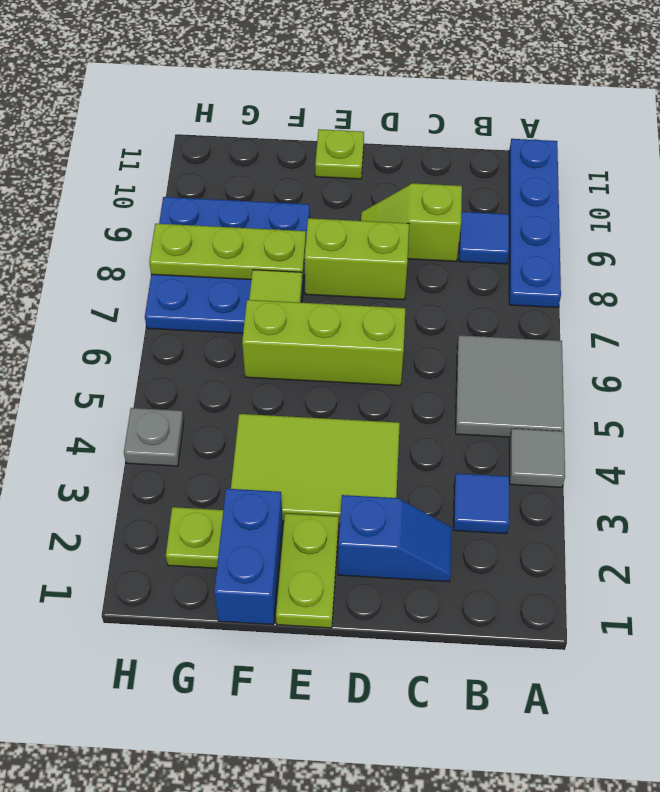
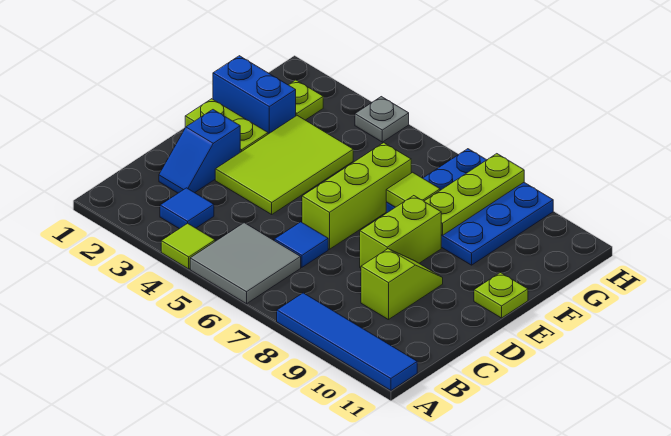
grey tile A4 level 1 -> lime tile A4 level 1
blue plate A8:A11 level 1 -> blue tile A8:A11 level 1
blue tile B9 level 1 -> blue tile C6 level 1

